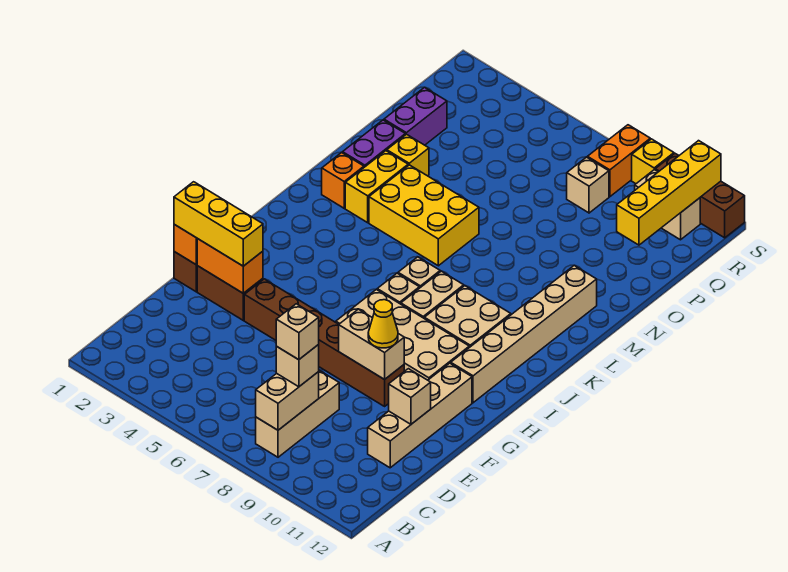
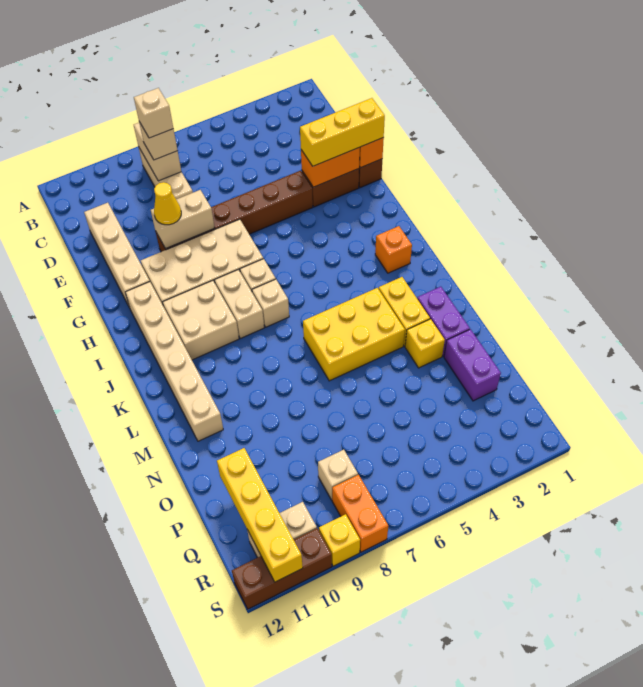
tan brick E11 level 2 -> none
orange brick L2 level 1 -> orange brick J2 level 1

